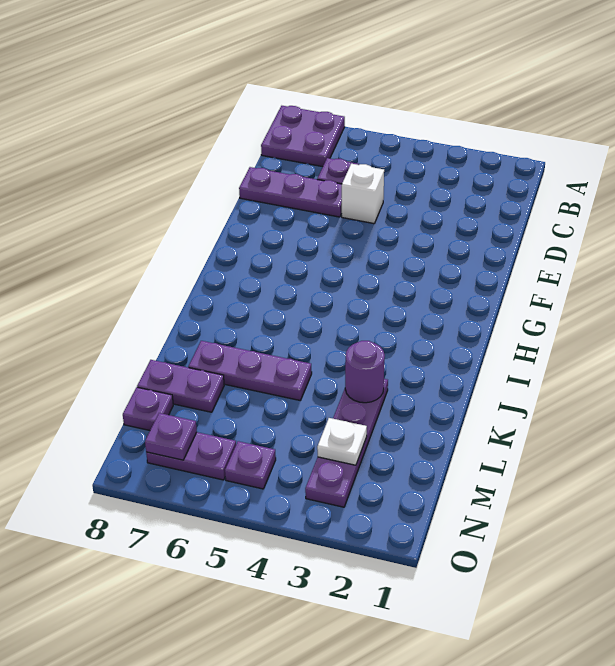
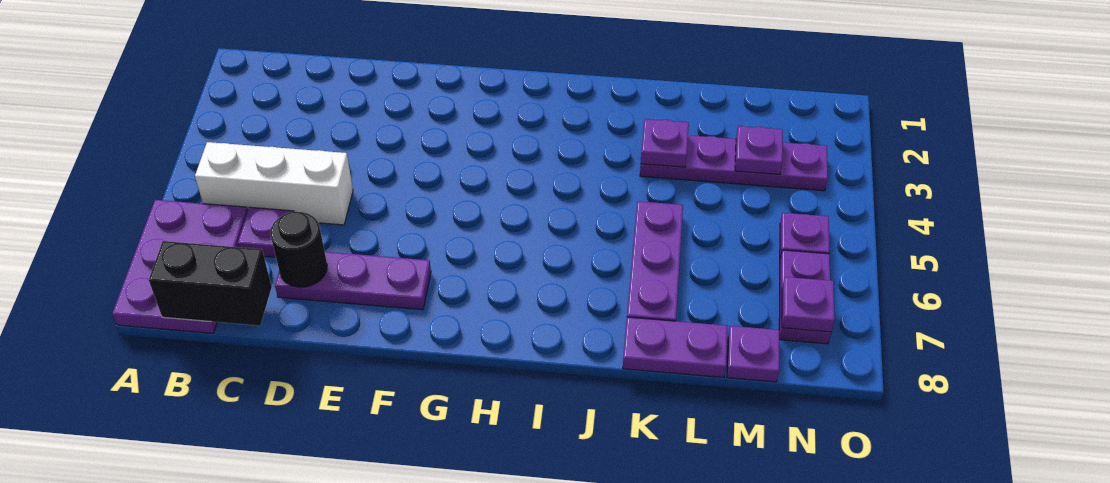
purple plate A7:B8 level 1 -> purple plate A6:B8 level 1
none -> black brick B8:C8 level 2
white brick D5 level 1 -> white brick B5:D5 level 1
purple plate D6:D8 level 1 -> purple plate D7:F7 level 1
none -> black round brick D7 level 2
purple round brick K3 level 2 -> purple plate K3 level 2
purple plate L7:L8 level 1 -> purple plate K8:L8 level 1
white plate M3 level 2 -> purple plate M3 level 2

